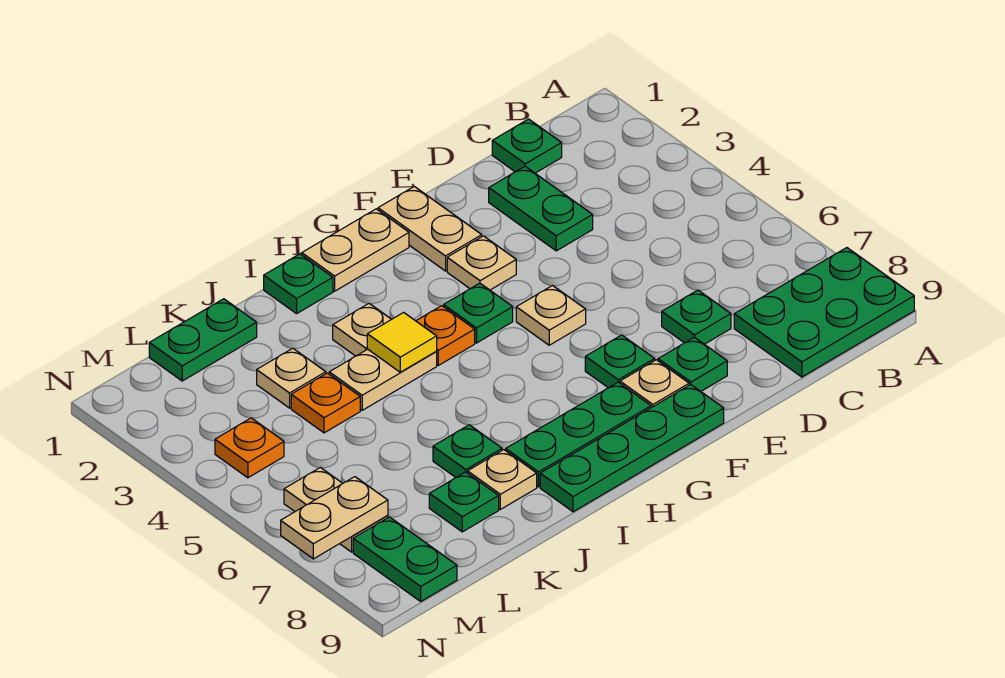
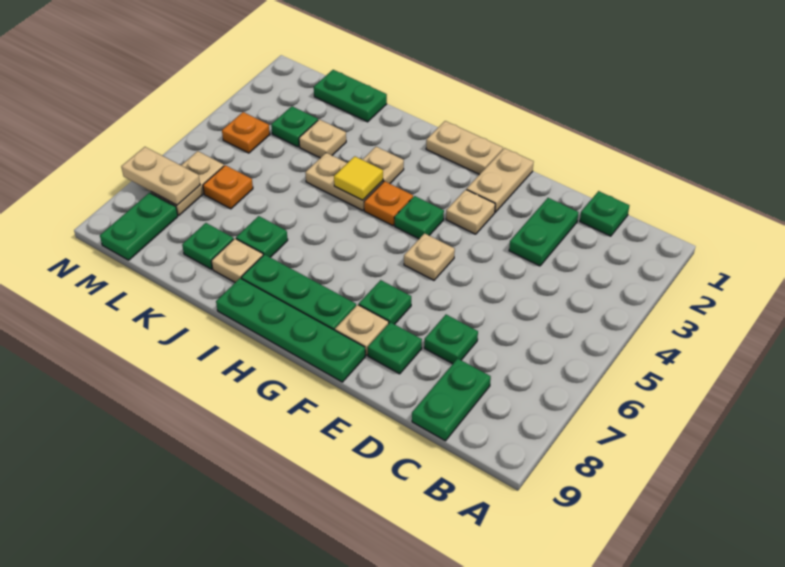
green plate A8:C9 level 1 -> green plate C8:C9 level 1
green plate I1 level 1 -> green plate L3 level 1
orange plate K4 level 1 -> orange plate L6 level 1

